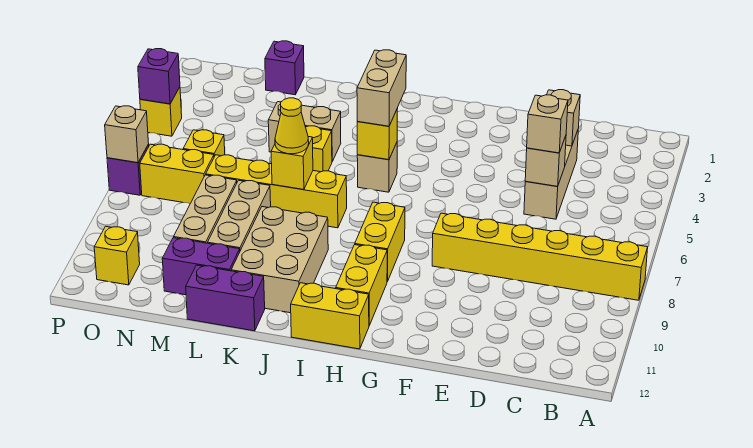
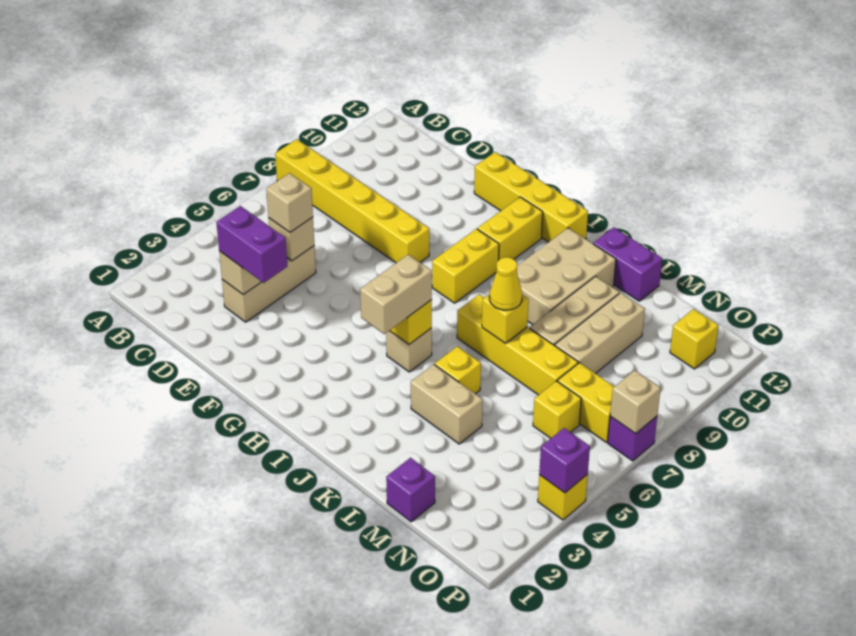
yellow brick H12:I12 level 1 -> yellow brick F12:I12 level 1
purple brick L11:M11 level 1 -> purple brick D3:E3 level 3

